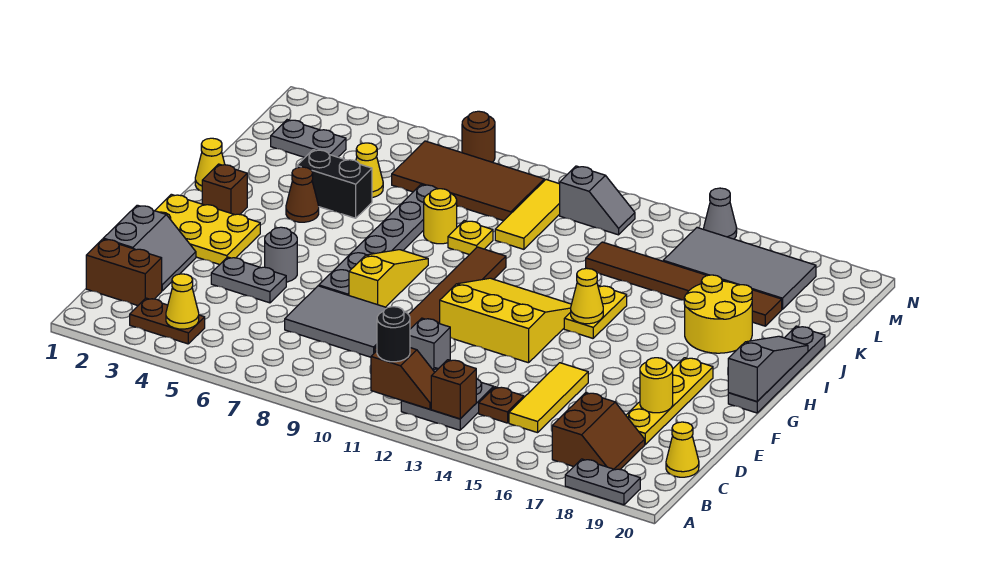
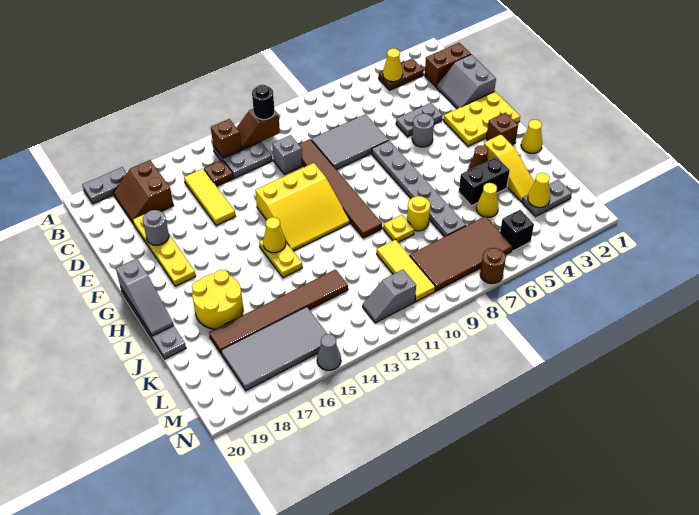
yellow cone C20 level 1 -> yellow cone L3 level 2
yellow round brick E18 level 2 -> grey round brick E18 level 2
yellow slope F8:H8 level 1 top F -> yellow slope I3:K3 level 1 top I
none -> black brick M5 level 1

